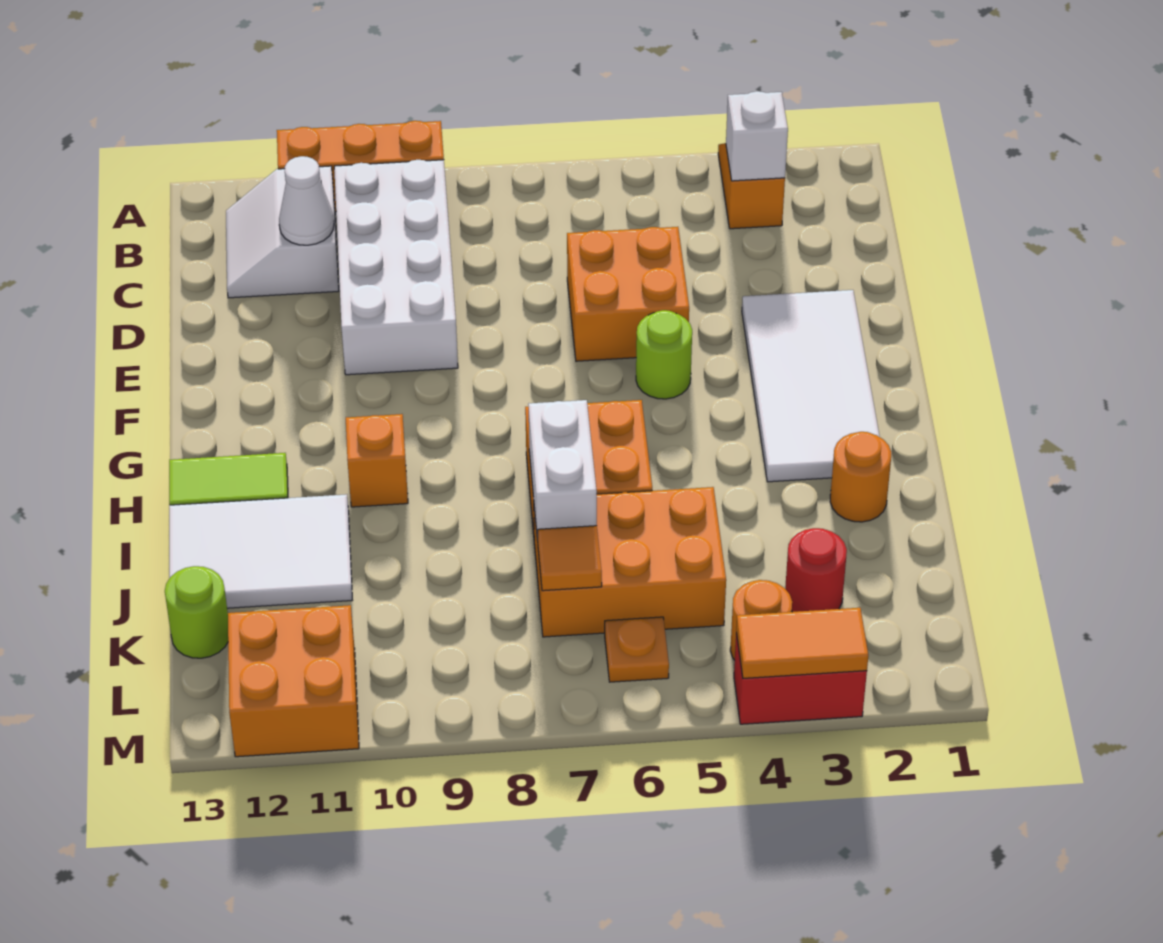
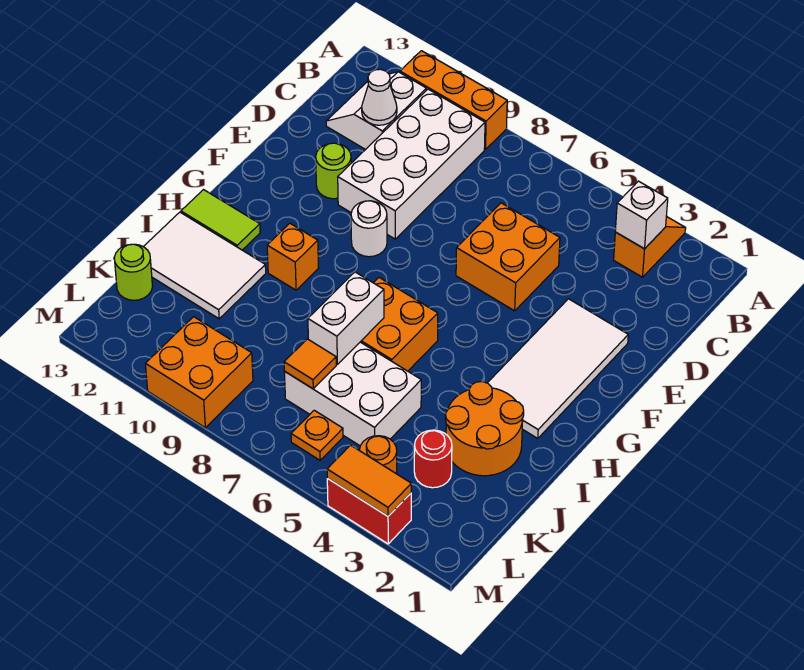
lime round brick F5 level 1 -> lime round brick E11 level 1
none -> white round brick F9 level 1
orange round brick I2 level 1 -> orange round brick I2:J3 level 1
orange brick J5:K7 level 1 -> white brick J5:K7 level 1
orange brick L11:M12 level 1 -> orange brick L9:M10 level 1

